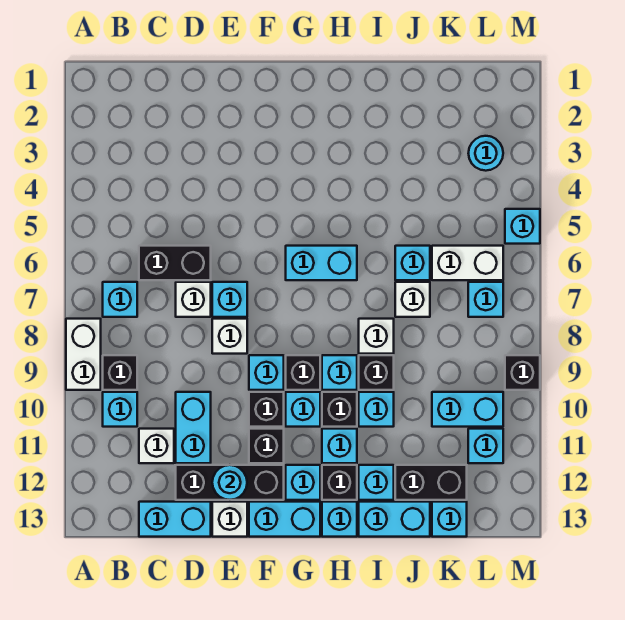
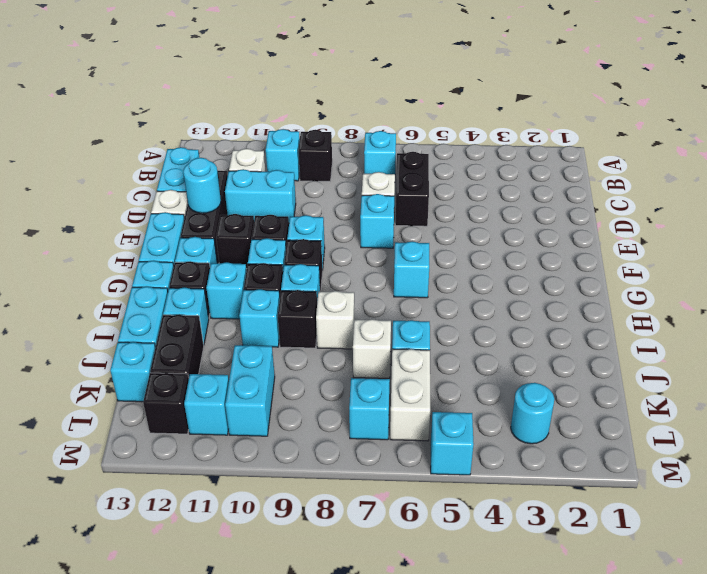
white brick A8:A9 level 1 -> none
white brick E8 level 1 -> none
cyan brick G6:H6 level 1 -> cyan brick G6 level 1
black brick M9 level 1 -> black brick L12 level 1

